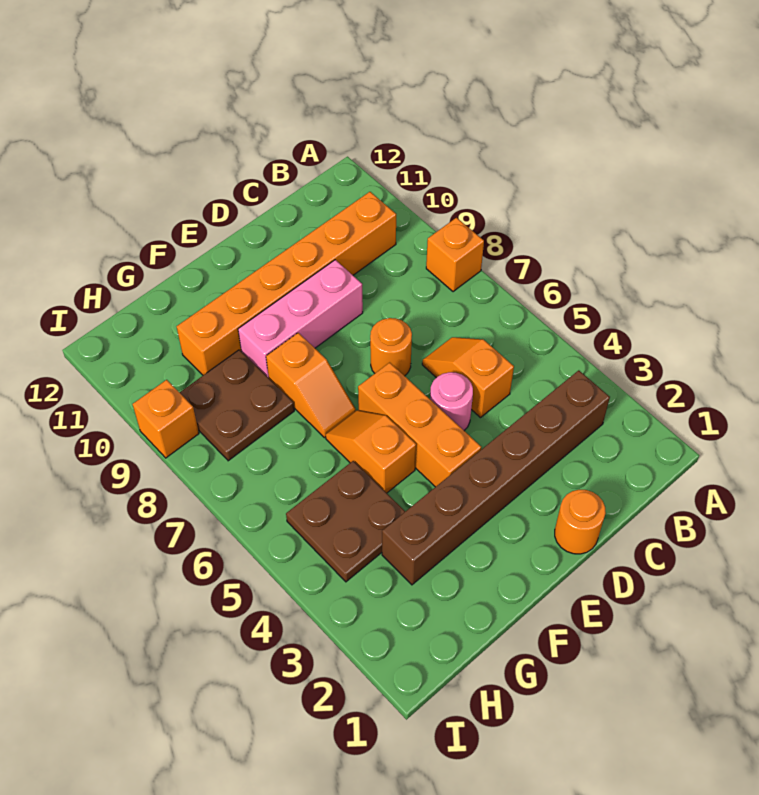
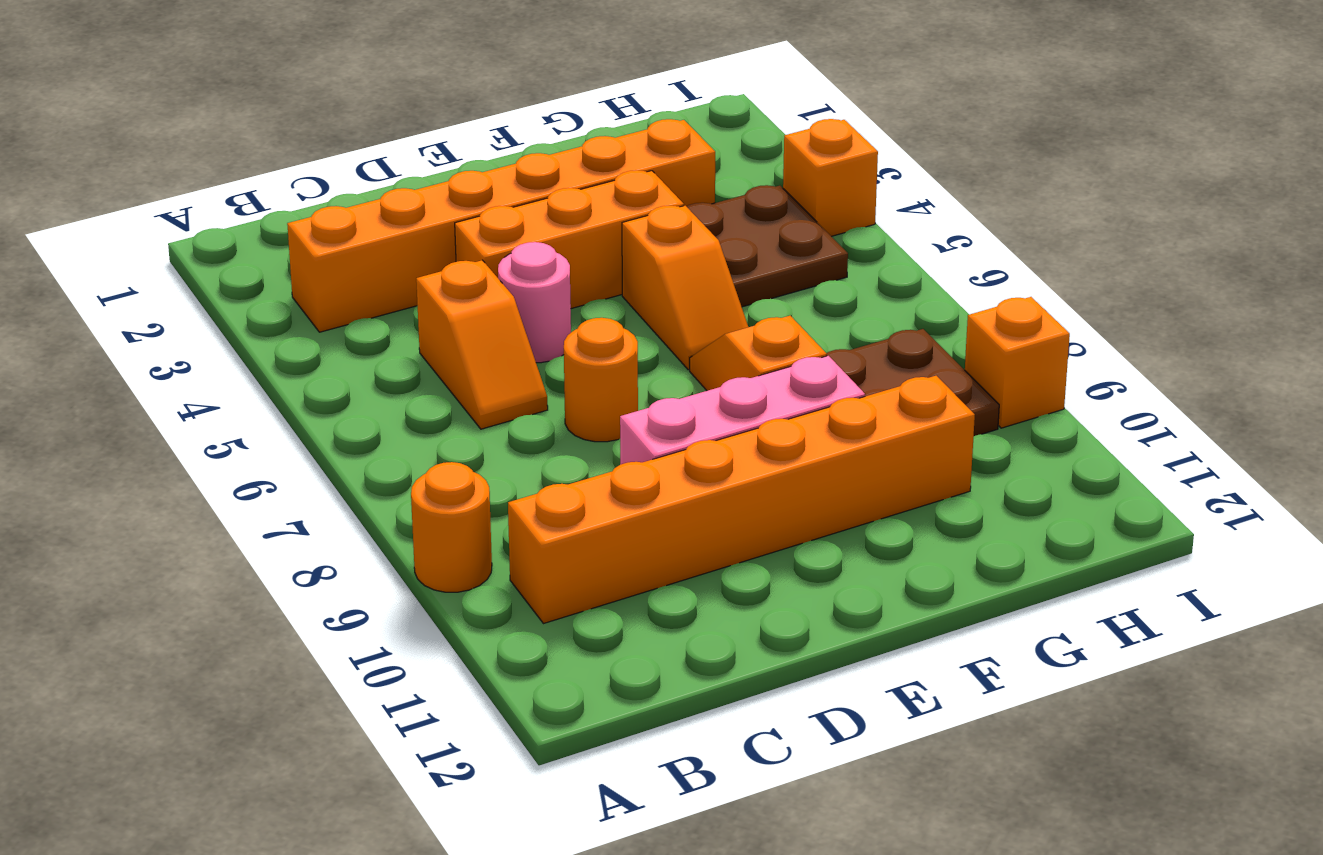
orange brick A8 level 1 -> orange brick I4 level 1
brown brick B3:G3 level 1 -> orange brick B3:G3 level 1
orange round brick D1 level 1 -> orange round brick A9 level 1
orange brick E4:E6 level 1 -> orange brick D4:F4 level 1

